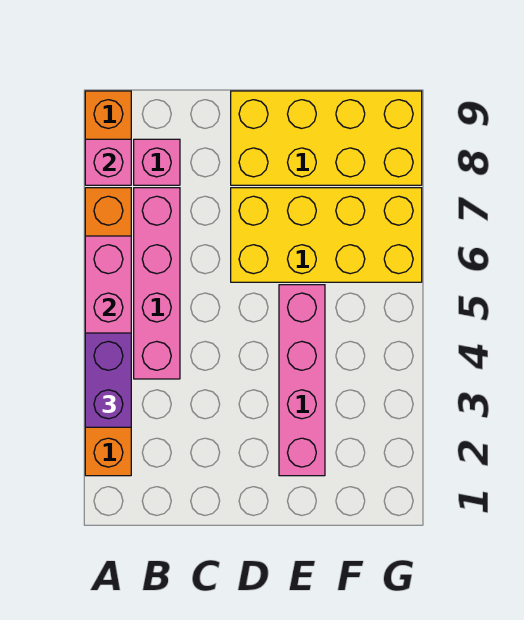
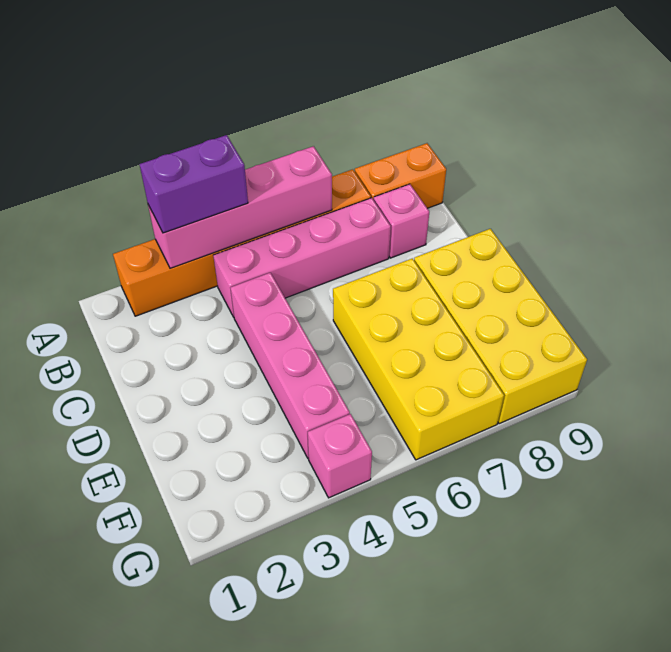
pink brick A8 level 2 -> pink brick G4 level 1
pink brick E2:E5 level 1 -> pink brick C4:F4 level 1

